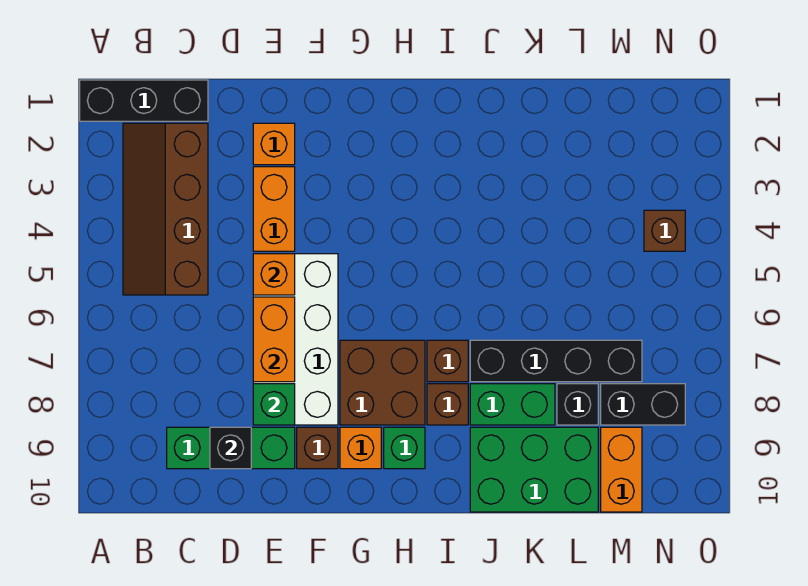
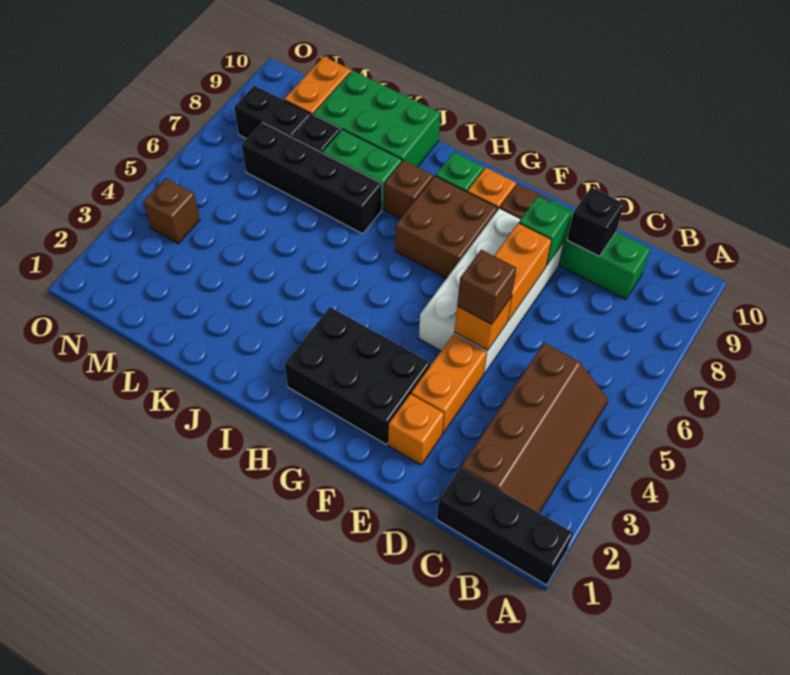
none -> black brick F2:H3 level 1
brown brick I7 level 1 -> brown brick E5 level 3

